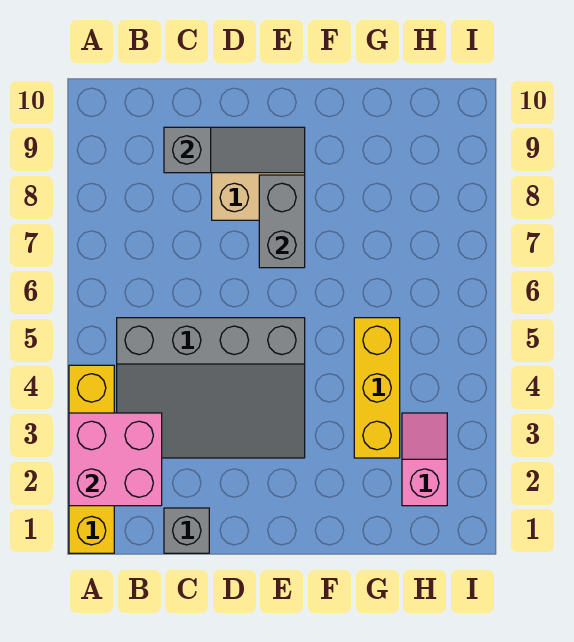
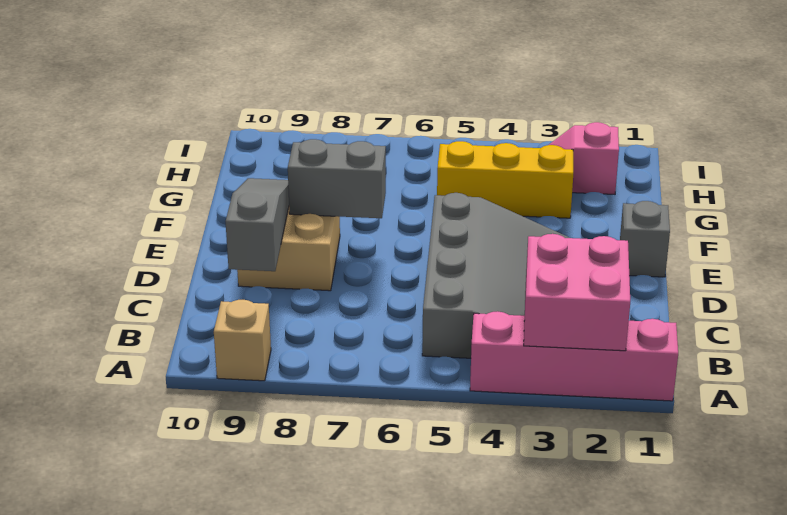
yellow brick A1:A4 level 1 -> pink brick A1:A4 level 1
none -> tan brick A9 level 1
grey brick C1 level 1 -> grey brick E1 level 1

